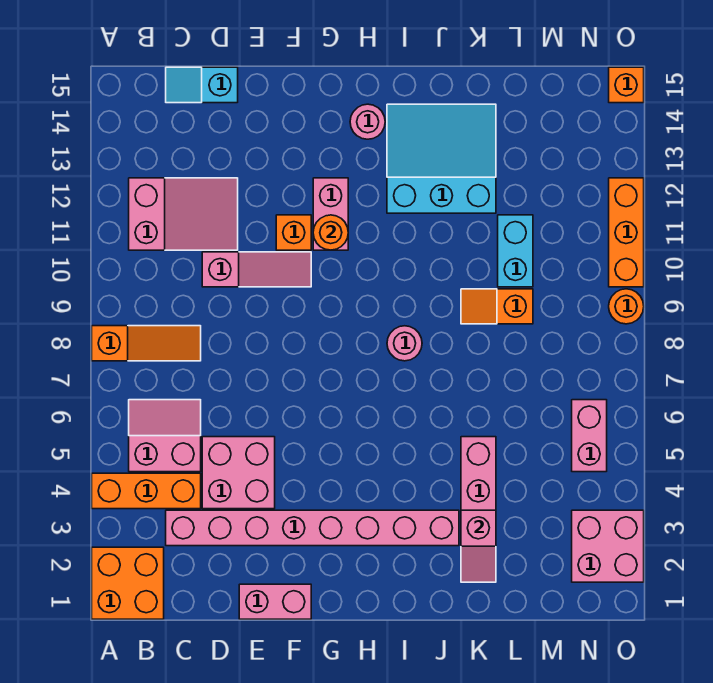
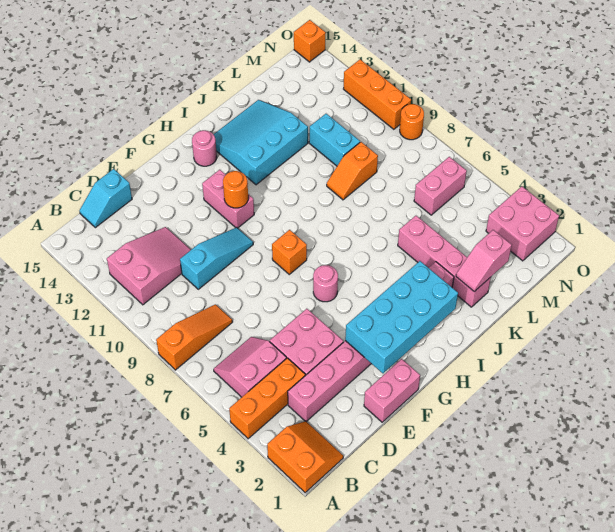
orange brick A1:B2 level 1 -> orange slope A1:B2 level 1 top A
pink slope D10:F10 level 1 top D -> cyan slope D10:F10 level 1 top D
none -> cyan brick F2:I3 level 2
orange brick F11 level 1 -> orange brick G8 level 1
pink round brick I8 level 1 -> pink round brick G6 level 1
pink slope K2:K3 level 2 top 3 -> pink slope K2:L2 level 2 top L
pink brick N5:N6 level 1 -> pink brick M6:N6 level 1

